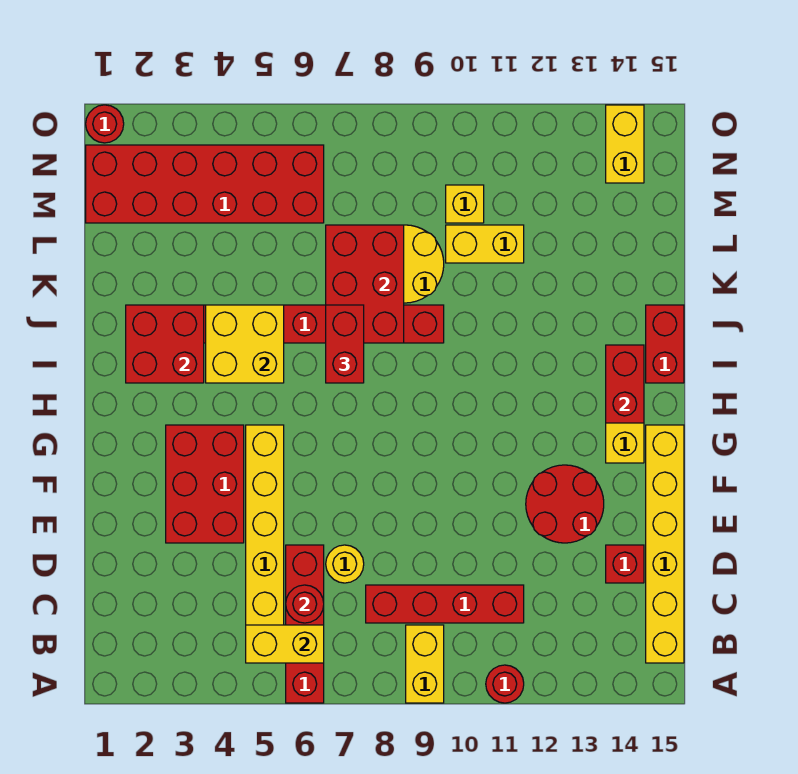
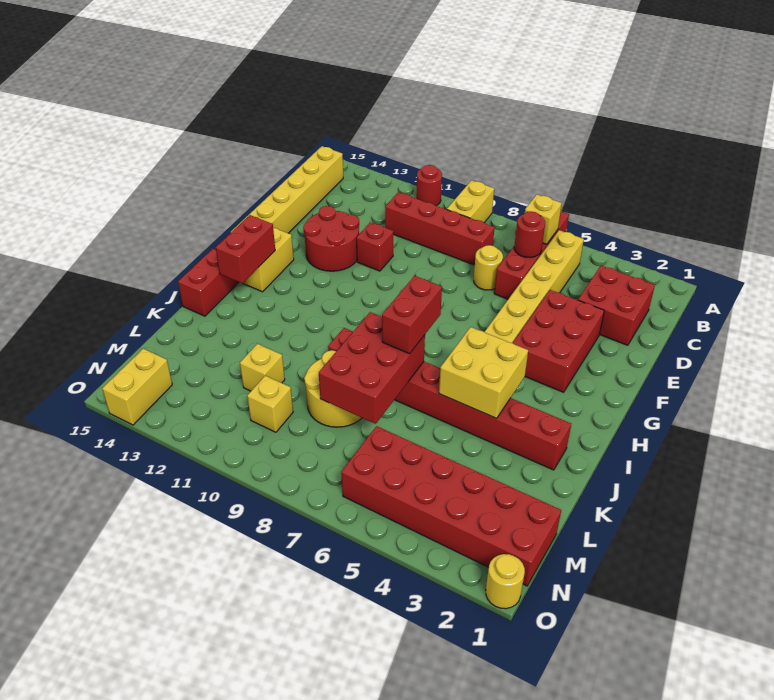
yellow brick B5:B6 level 2 -> yellow brick B6 level 2
red brick D14 level 1 -> red brick E11 level 1
red brick I2:J3 level 2 -> red brick C2:D3 level 1
yellow brick L10:L11 level 1 -> yellow brick L11 level 1
red round brick O1 level 1 -> yellow round brick O1 level 1

